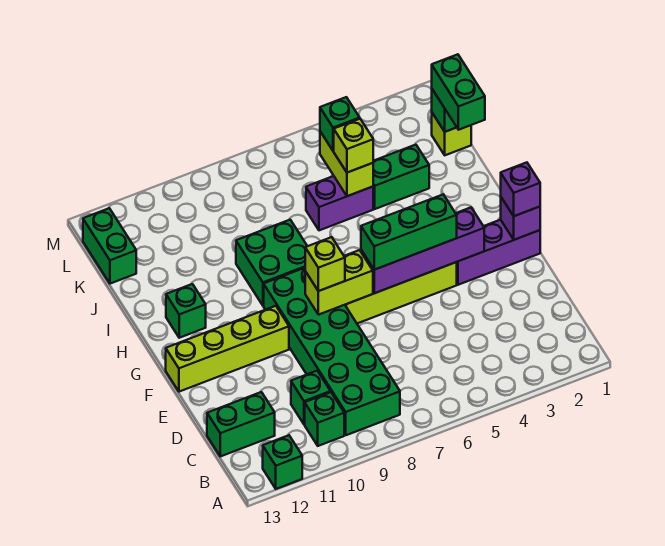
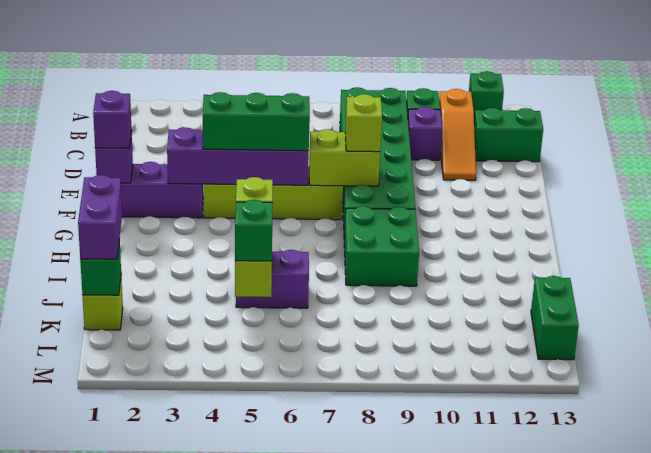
none -> orange slope B11:D11 level 1 top B
green brick C10 level 1 -> purple brick C10 level 1
lime brick F10:F13 level 1 -> none
green brick H12 level 1 -> none
green brick J1:K1 level 3 -> purple brick J1:K1 level 3
green brick J3:J4 level 1 -> none

